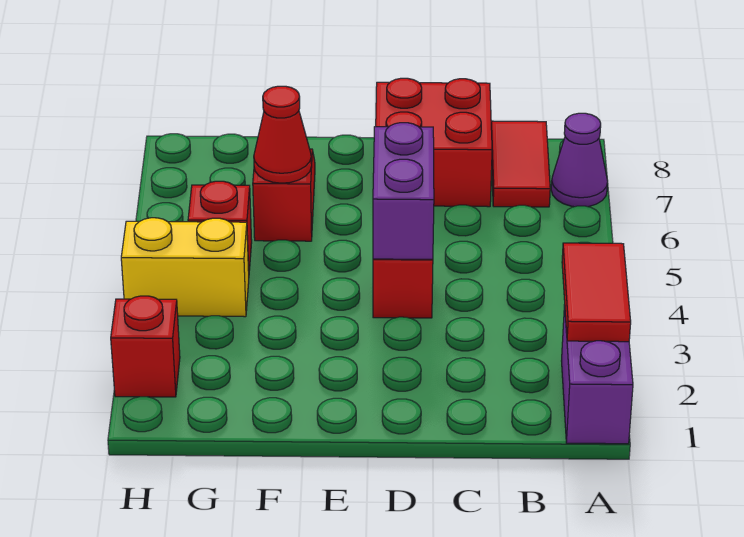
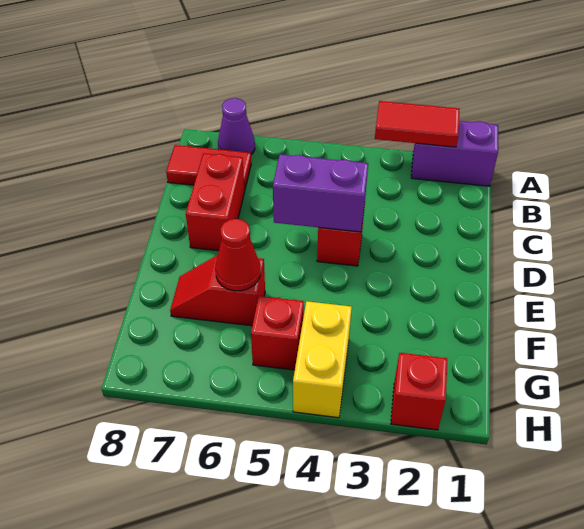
red brick C7:D8 level 1 -> red brick C7:D7 level 1

